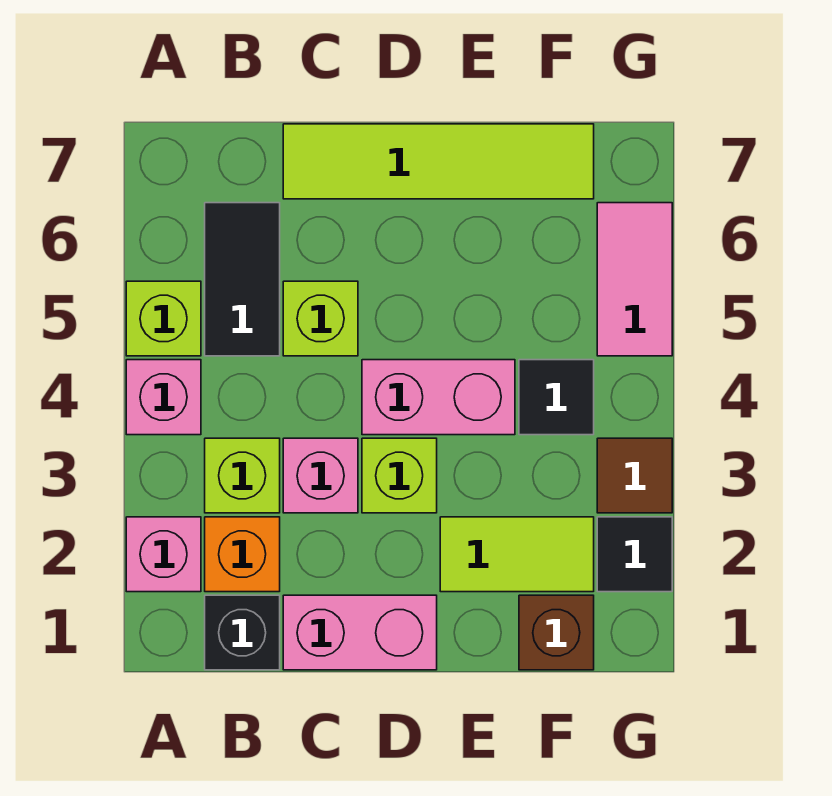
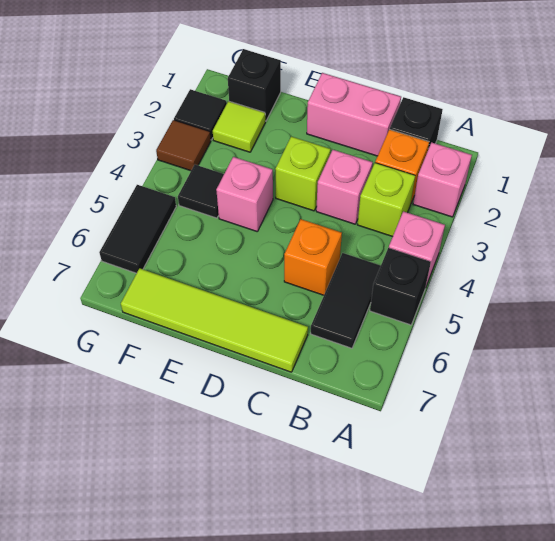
lime brick A5 level 1 -> black brick A5 level 1
lime brick C5 level 1 -> orange brick C5 level 1
pink brick D4:E4 level 1 -> pink brick E4 level 1
lime tile E2:F2 level 1 -> lime tile F2 level 1
brown brick F1 level 1 -> black brick F1 level 1
pink tile G5:G6 level 1 -> black tile G5:G6 level 1

